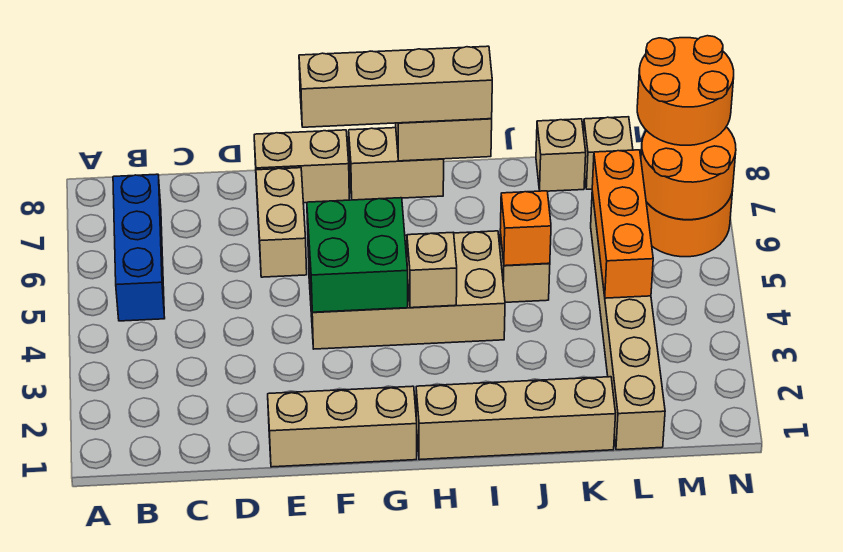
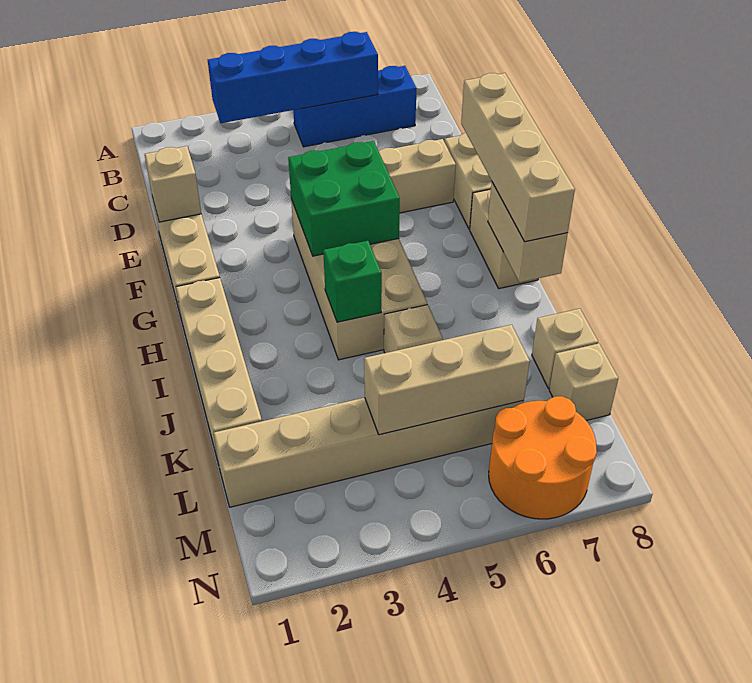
none -> blue brick B3:B6 level 2
tan brick H4 level 2 -> tan brick E1 level 2
none -> green brick I4 level 2
orange brick J5 level 2 -> none
orange brick L4:L6 level 2 -> tan brick L4:L6 level 2
orange round brick M6:N7 level 2 -> none
orange round brick M7:N8 level 3 -> none

